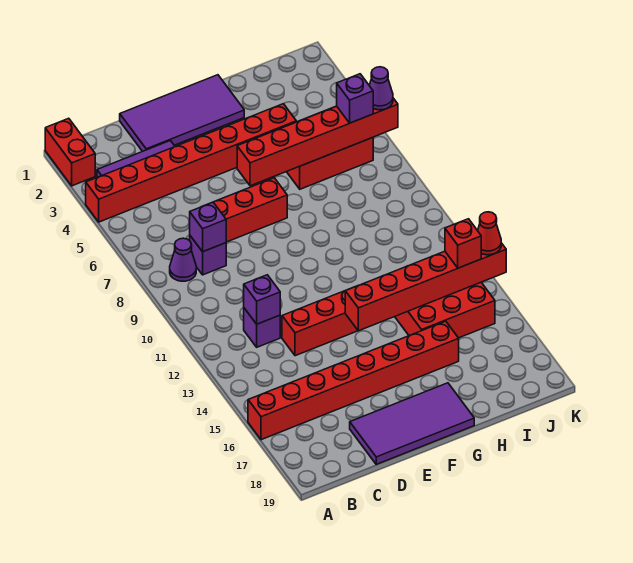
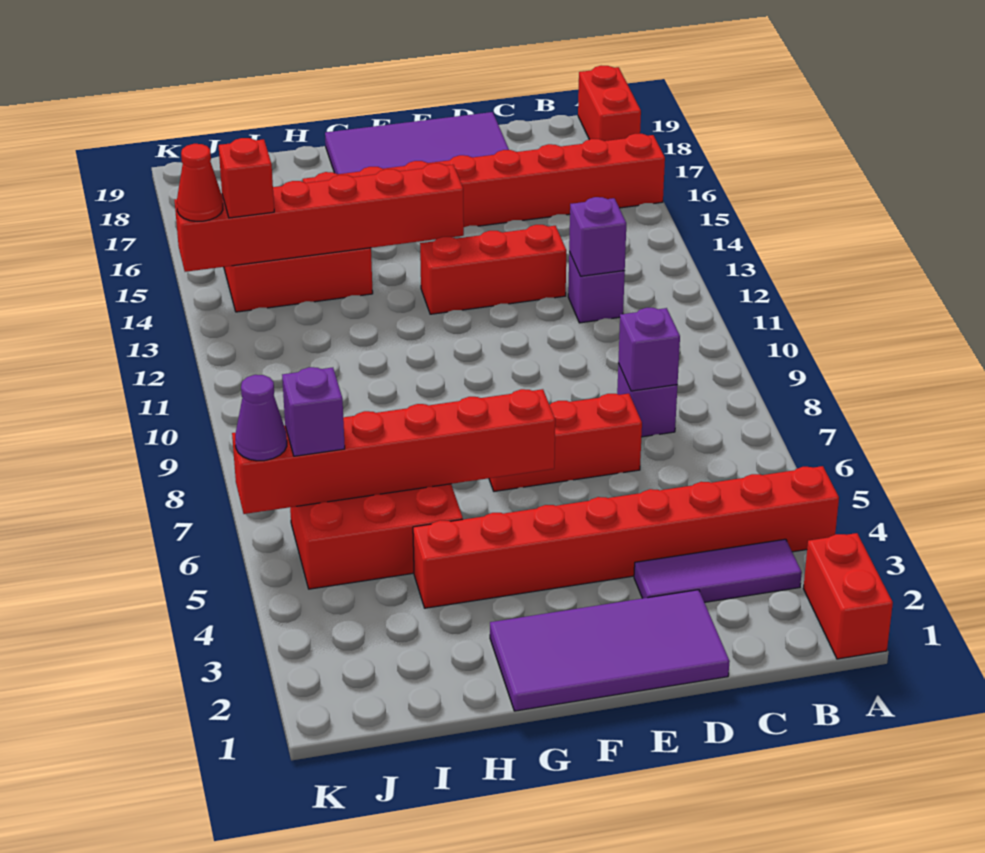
none -> red brick A18:A19 level 1
purple cone B8 level 1 -> none

